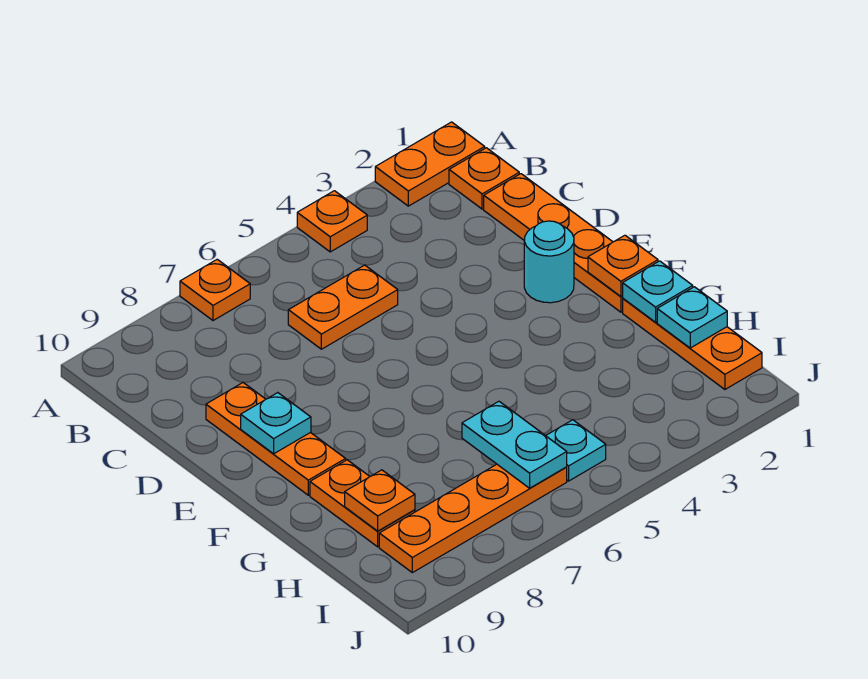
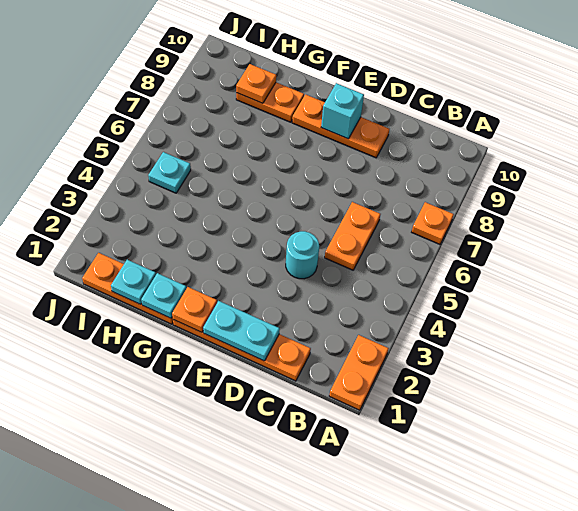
orange plate A4 level 1 -> none
orange plate B1 level 1 -> none
cyan round brick E2 level 1 -> cyan round brick D4 level 1
cyan plate E9 level 2 -> cyan brick E9 level 2
cyan plate H6:I6 level 2 -> cyan plate D1:E1 level 2
orange plate I6:I9 level 1 -> none

